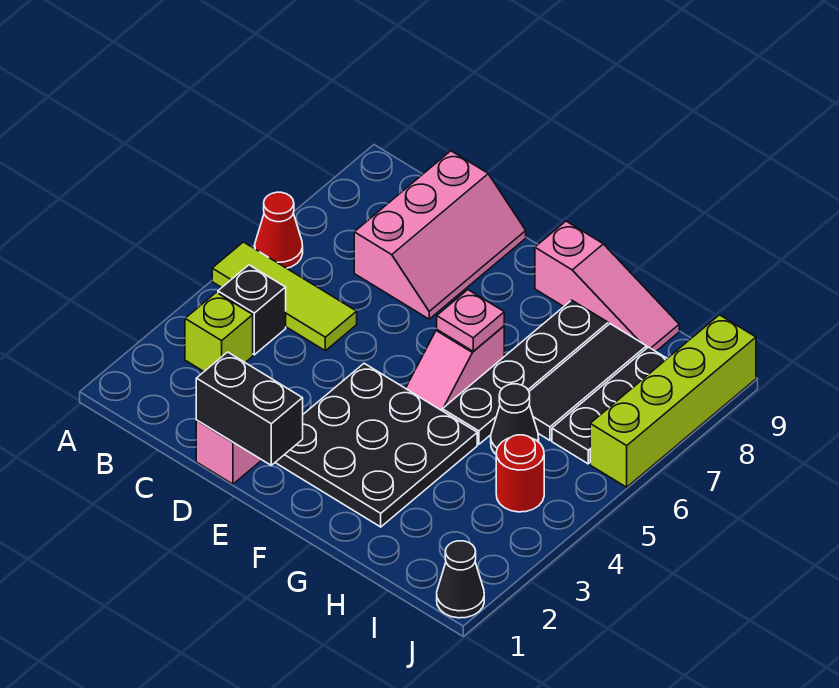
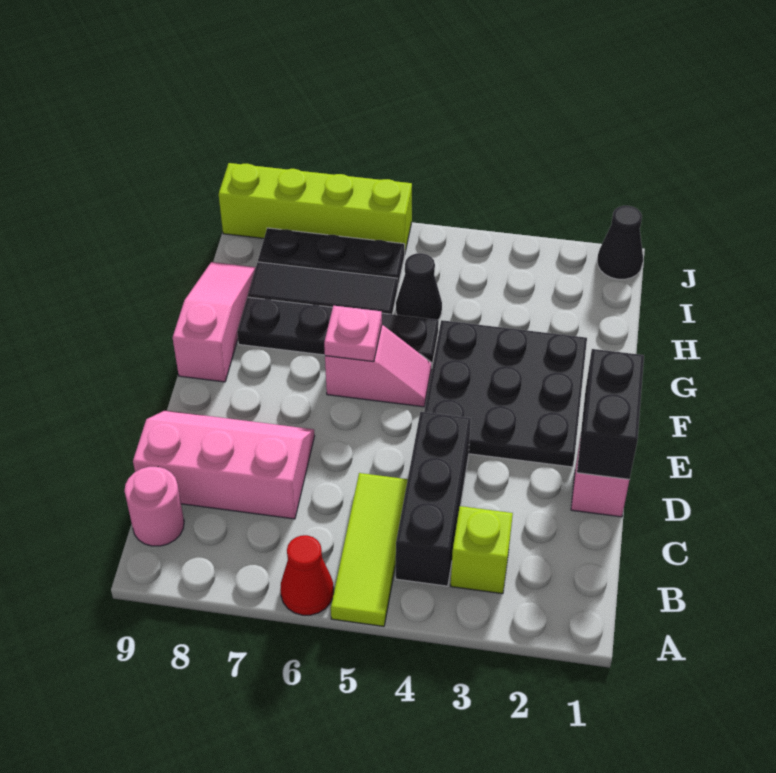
black brick B4 level 1 -> black brick B4:D4 level 1
none -> pink round brick B9 level 1
red round brick I4 level 1 -> none

